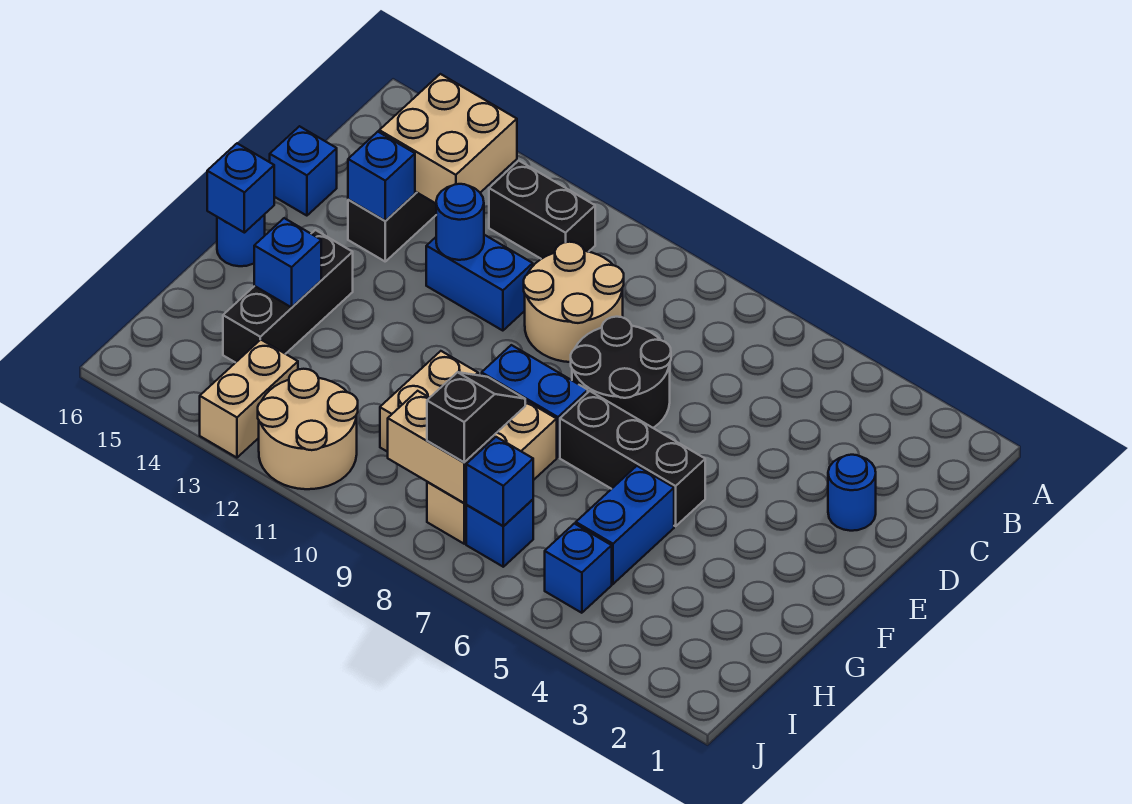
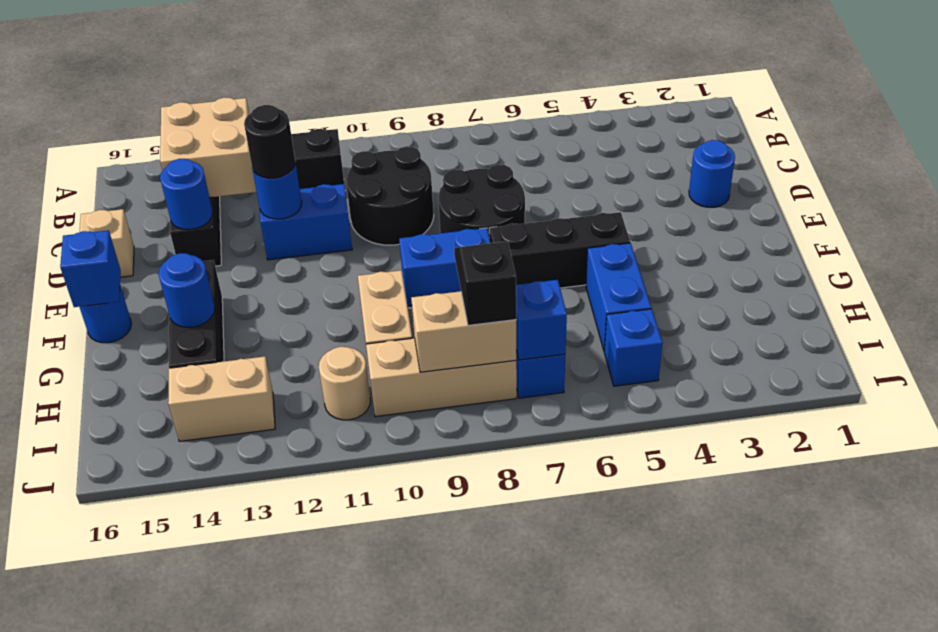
tan round brick C9:D10 level 1 -> black round brick C9:D10 level 1
none -> black round brick D12 level 3
blue brick D14 level 2 -> blue round brick D14 level 2
blue brick D16 level 1 -> tan brick D16 level 1
tan brick G8:I8 level 1 -> tan brick I8:I10 level 1
blue brick G14 level 2 -> blue round brick G14 level 2
tan round brick I11:J12 level 1 -> tan round brick I11 level 1
tan brick I13:J13 level 1 -> tan brick I13:I14 level 1

